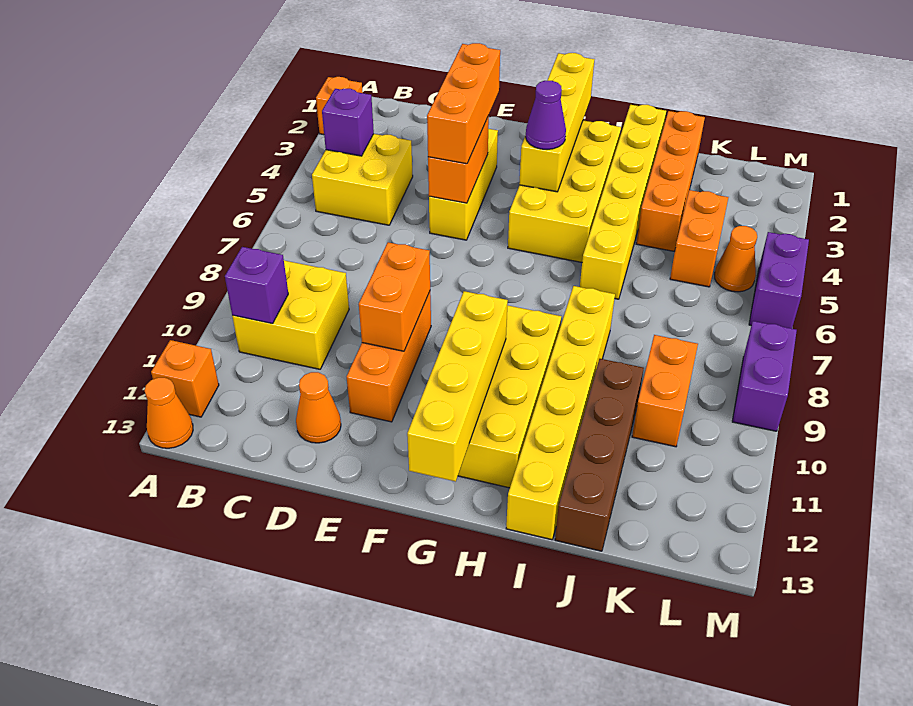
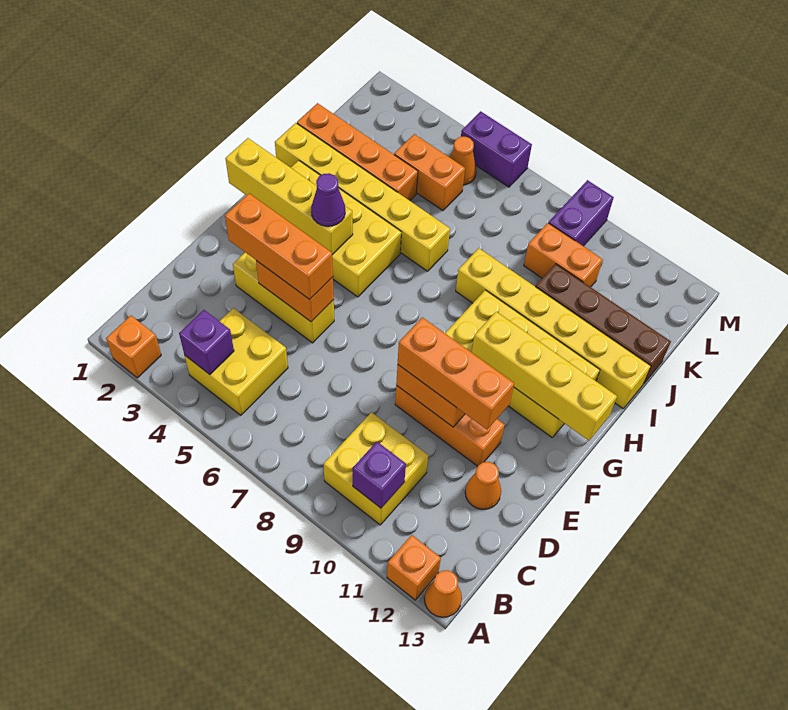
none -> orange brick E9:E11 level 3
purple brick M8:M9 level 1 -> purple brick L9:M9 level 1

